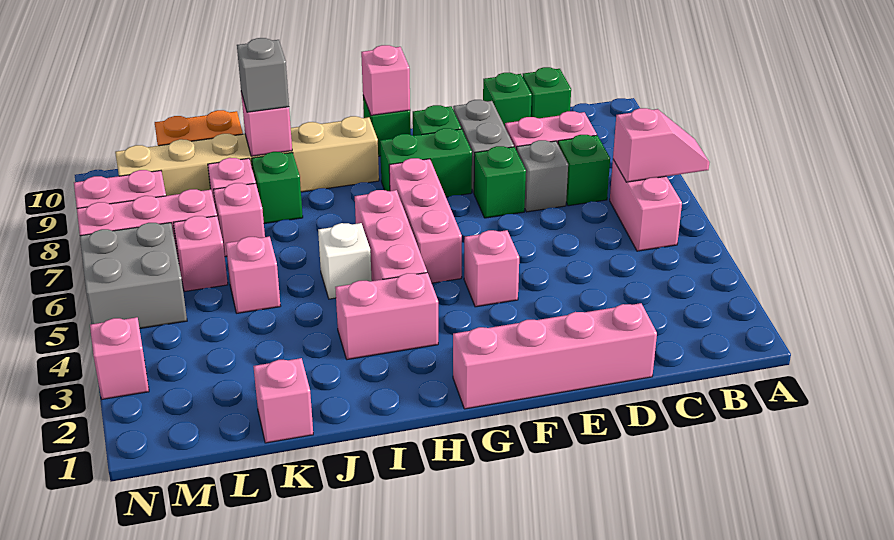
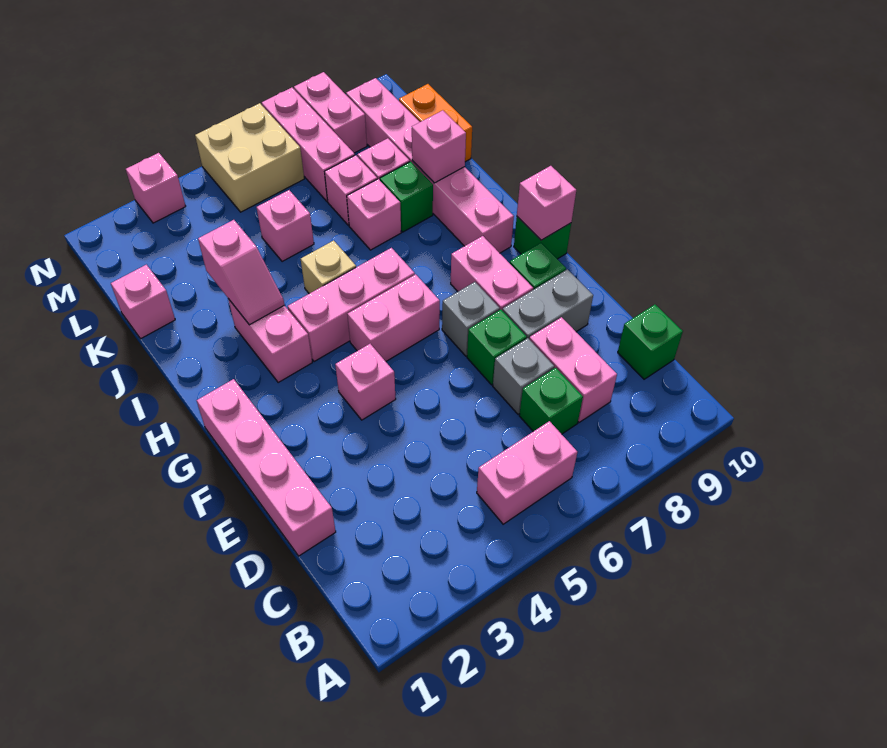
pink slope A6:B6 level 2 top B -> pink slope I3:J3 level 2 top J
green brick D10 level 1 -> none
green brick F8:G8 level 1 -> pink brick F8:G8 level 1
pink brick G5:G7 level 1 -> pink brick G5:G6 level 1
tan brick H9:M9 level 1 -> pink brick H9:M9 level 1
white brick I5 level 1 -> tan brick I5 level 1
grey brick J9 level 3 -> grey brick F7 level 1
pink brick L6 level 1 -> pink brick J7 level 1
grey brick M5:N6 level 1 -> tan brick M5:N6 level 1

